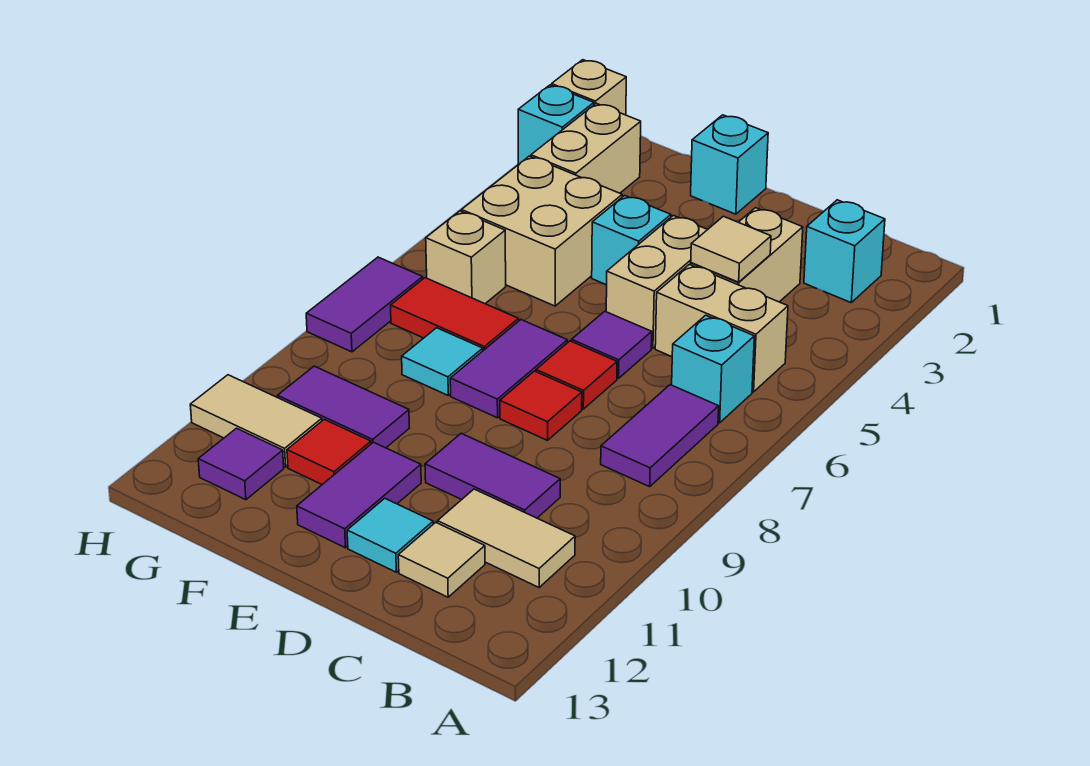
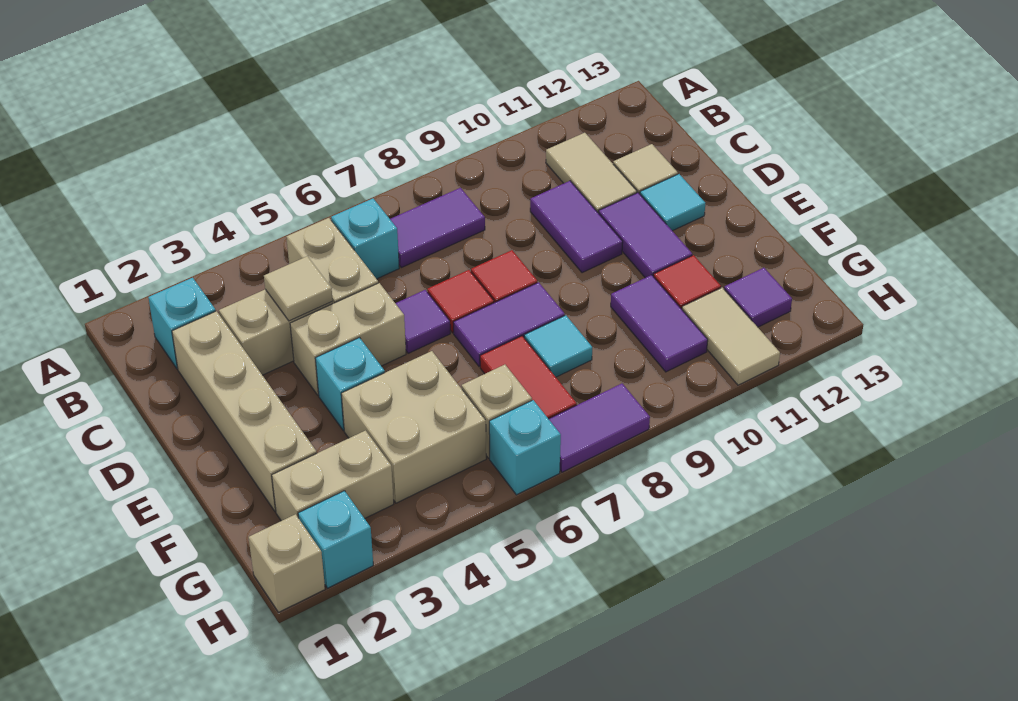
none -> tan brick C2:F2 level 1
cyan brick E1 level 1 -> cyan brick H6 level 1
purple tile E11:E12 level 1 -> purple tile D11:E11 level 1

